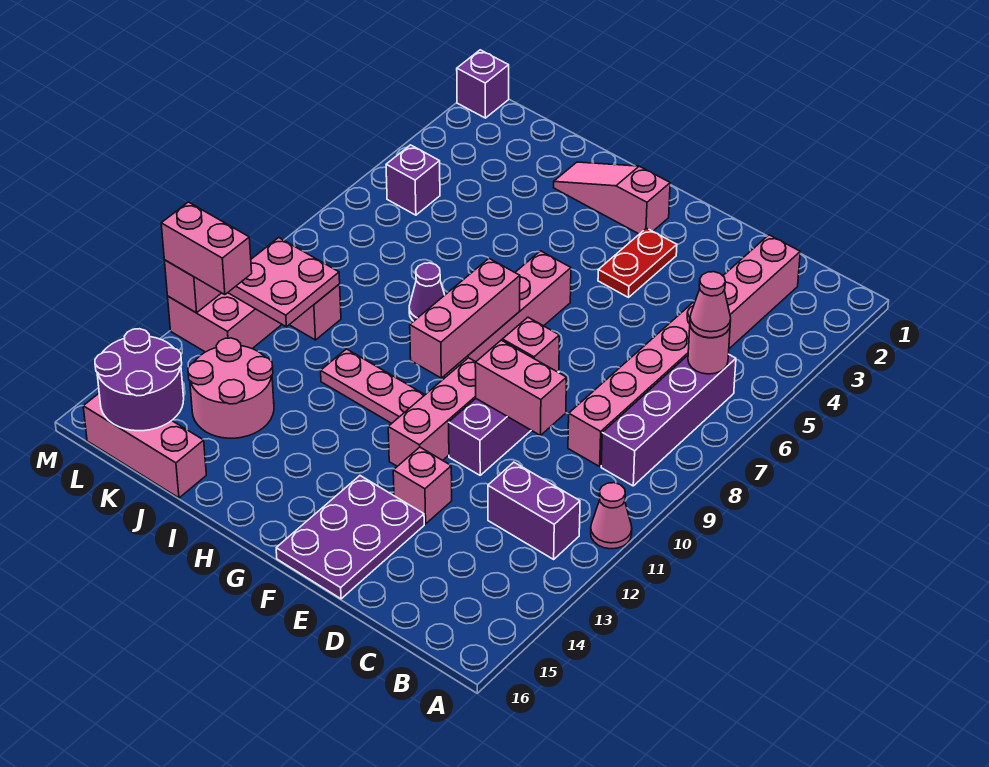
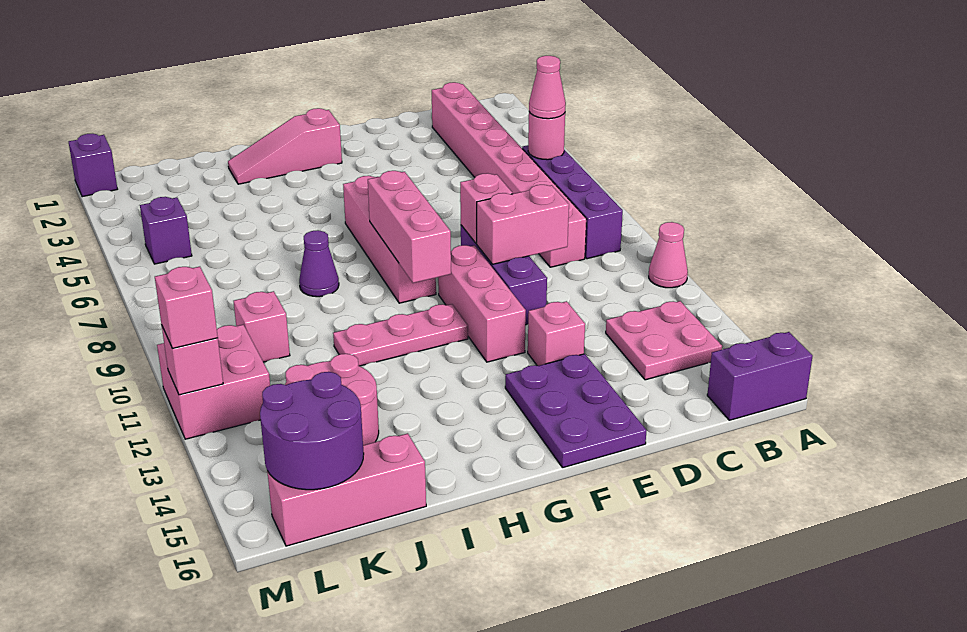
purple brick B12:C12 level 1 -> purple brick A16:B16 level 1
red plate F3:F4 level 1 -> none
pink plate K10:L11 level 2 -> pink plate B13:C14 level 1
pink brick L12:M12 level 3 -> pink brick M12 level 3

